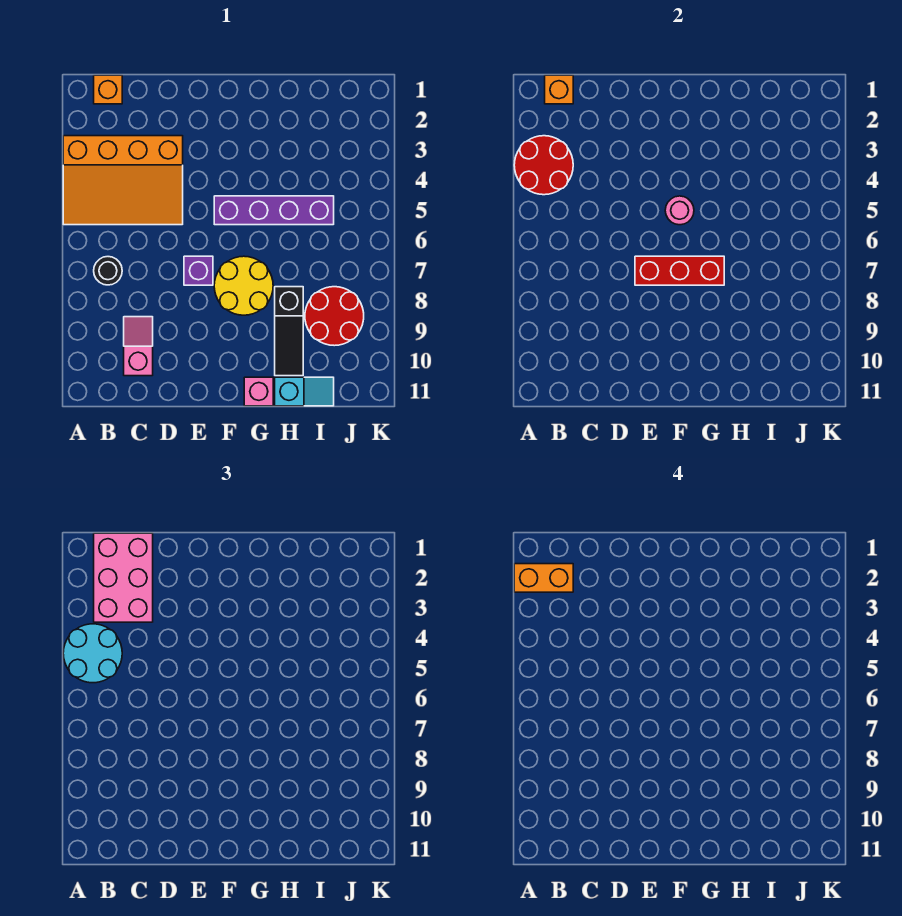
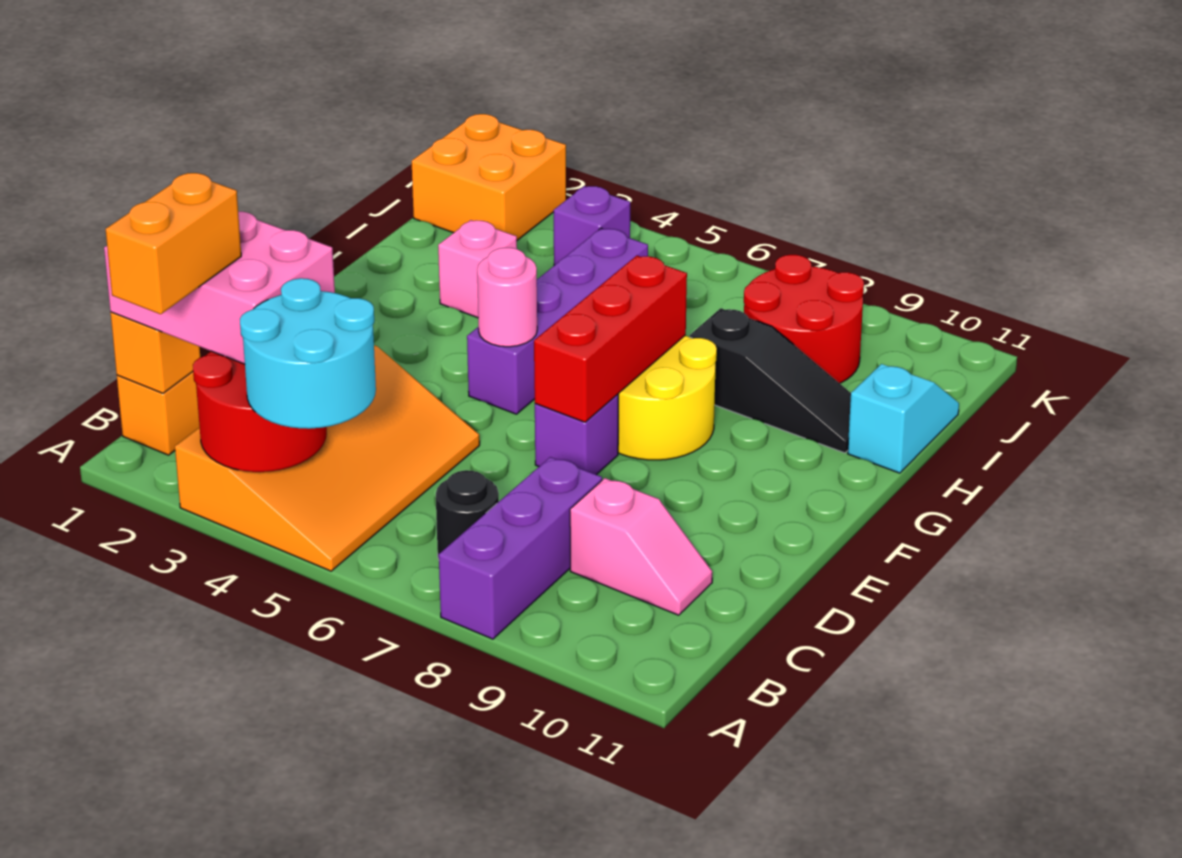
none -> purple brick A8:C8 level 1
pink slope C9:C10 level 1 top 10 -> pink slope C9:C10 level 1 top 9
pink brick G11 level 1 -> pink brick H3 level 1
none -> orange brick J1:K2 level 1
none -> purple brick J4 level 1

